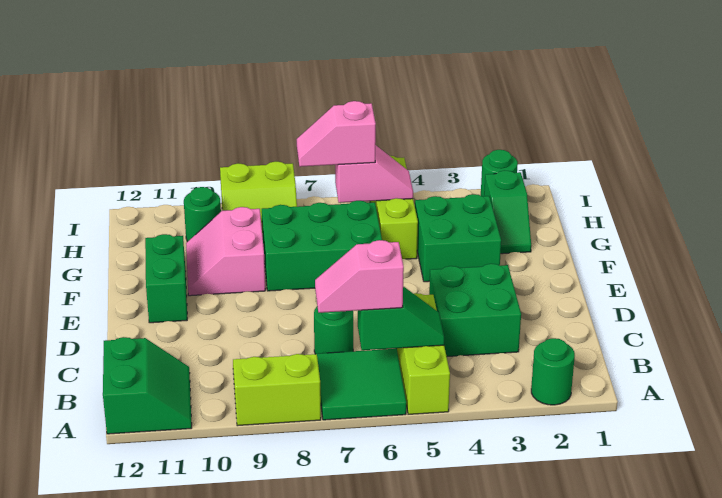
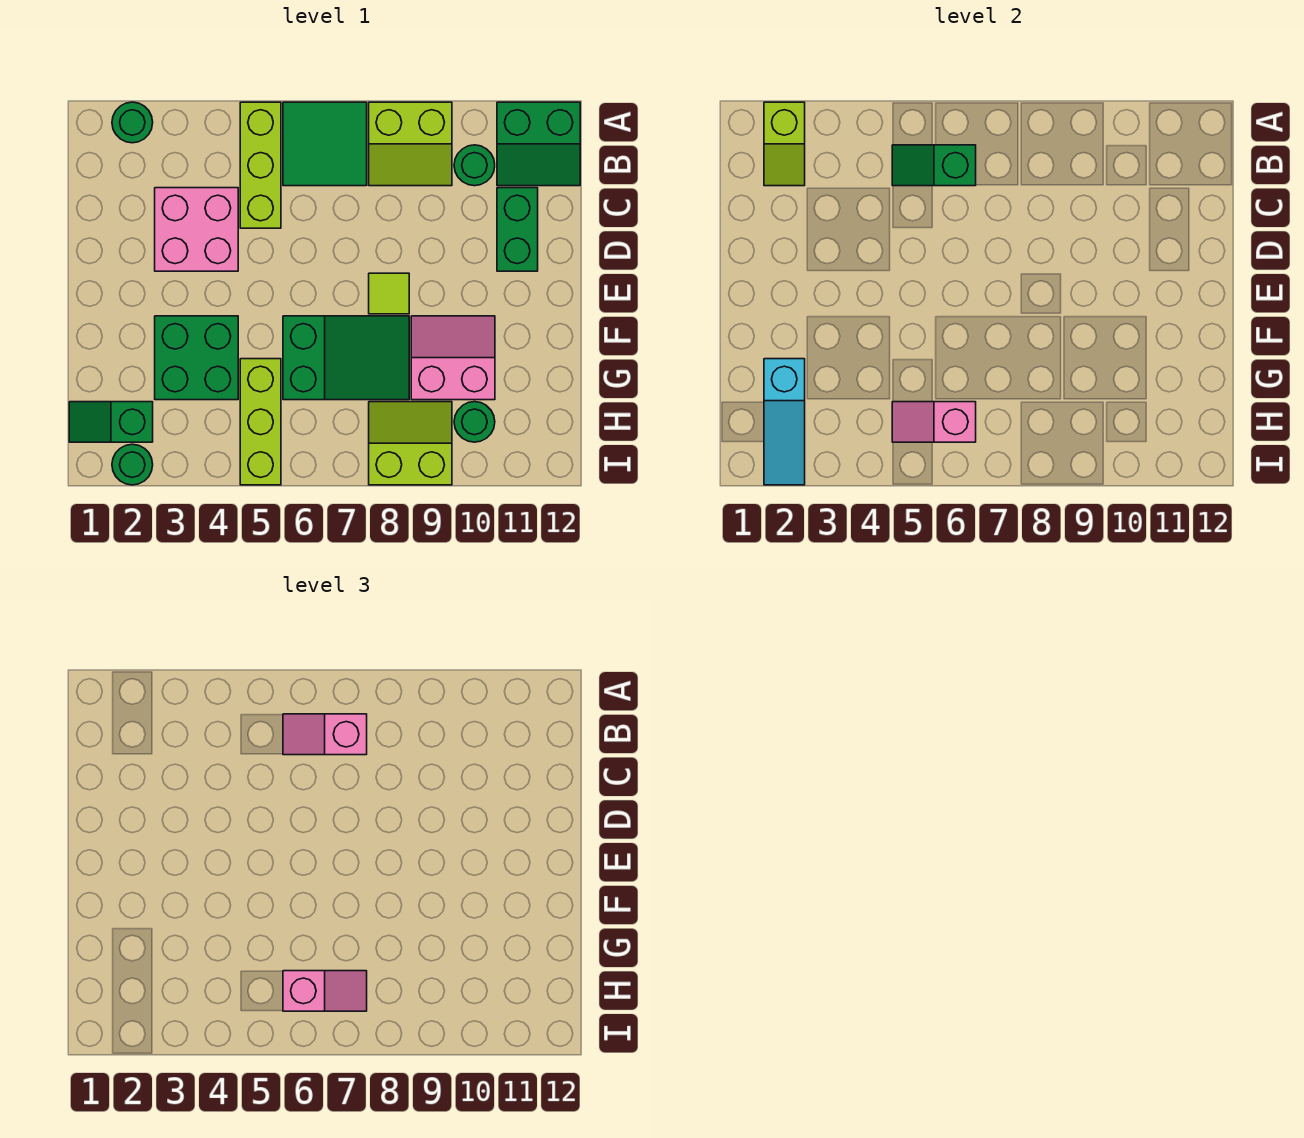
none -> lime slope A2:B2 level 2 top A
green slope A11:B12 level 1 top 12 -> green slope A11:B12 level 1 top A
pink slope B6:B7 level 3 top 6 -> pink slope B6:B7 level 3 top 7
green brick C3:D4 level 1 -> pink brick C3:D4 level 1
green round brick C7 level 1 -> green round brick B10 level 1
none -> lime tile E8 level 1
green brick E11:F11 level 1 -> green brick C11:D11 level 1
green brick F6:G8 level 1 -> green slope F6:G8 level 1 top 6
pink slope F9:G10 level 1 top 9 -> pink slope F9:G10 level 1 top G
green slope G2:H2 level 1 top H -> green slope H1:H2 level 1 top 2
none -> cyan slope G2:I2 level 2 top G

